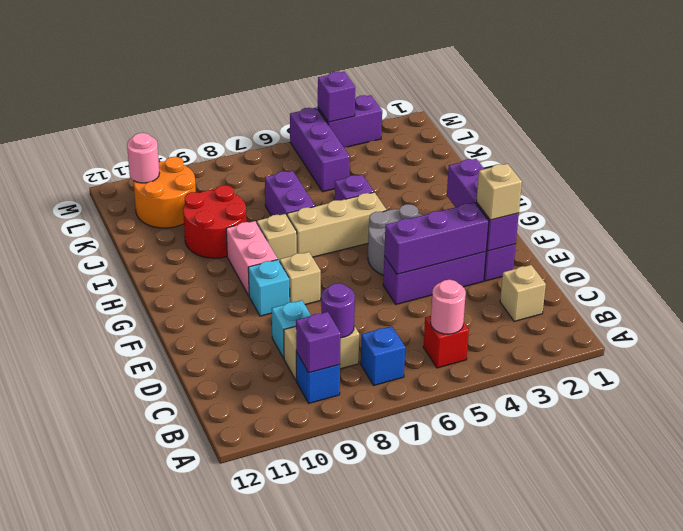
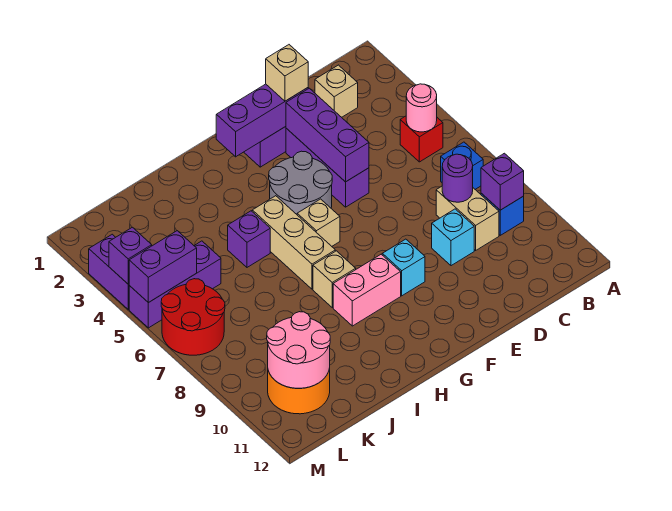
tan brick F8 level 1 -> tan brick G6 level 1
purple brick I7:J7 level 1 -> purple brick L5:M5 level 2
red round brick I9:J10 level 1 -> red round brick L6:M7 level 1
pink round brick L11 level 2 -> pink round brick K10:L11 level 2

